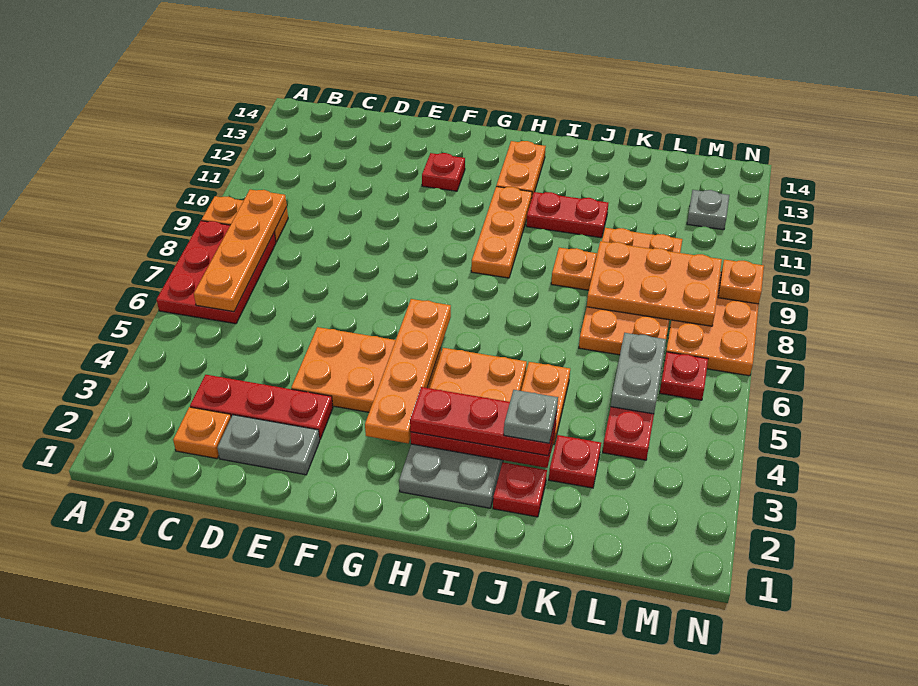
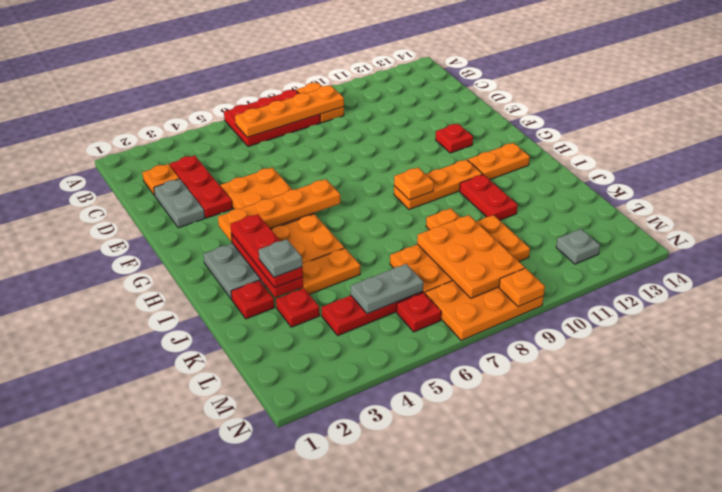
none -> orange plate H9 level 2

